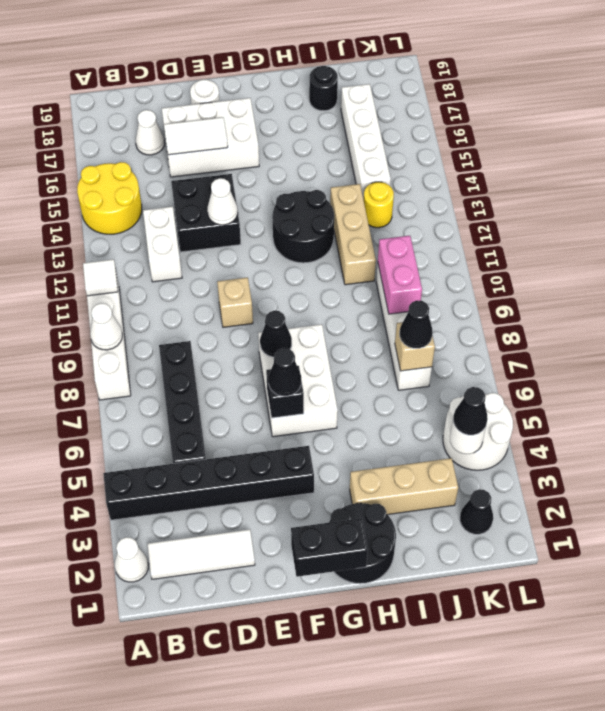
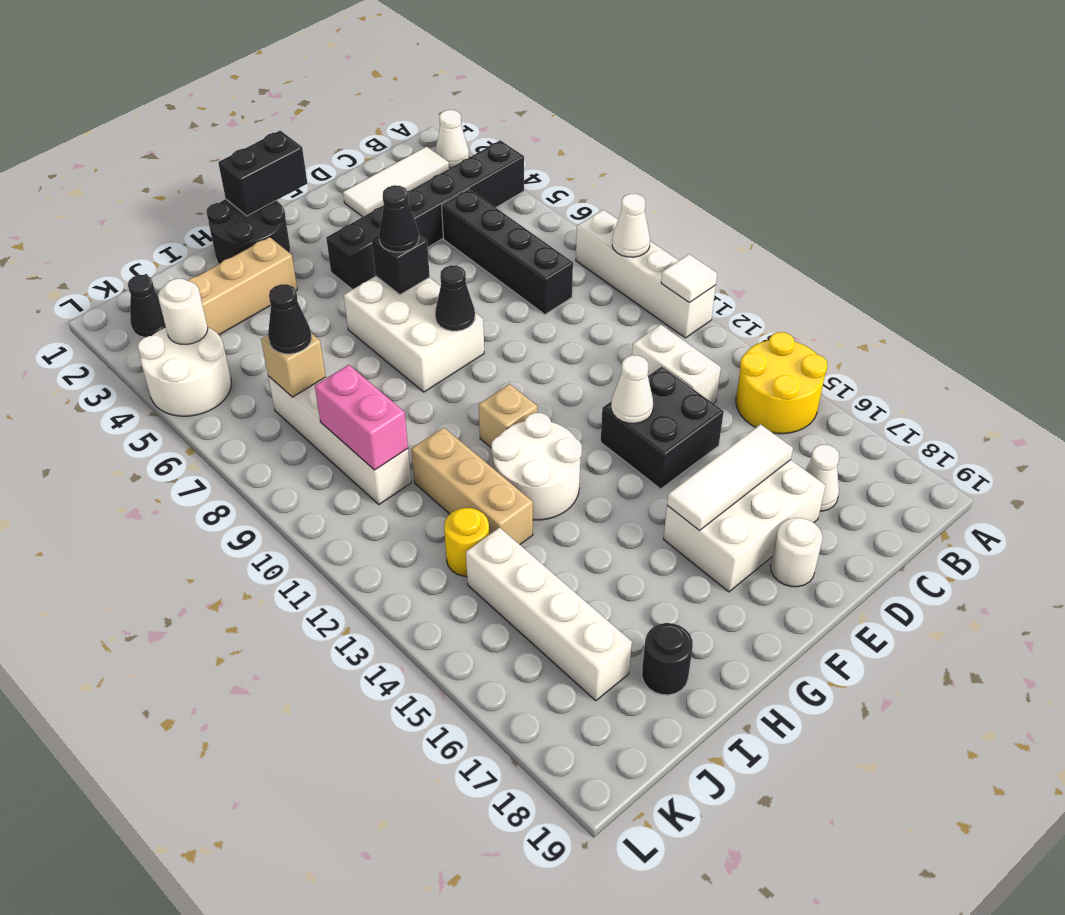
white tile D16:E16 level 2 -> white tile D16:F16 level 2
tan brick E10 level 1 -> tan brick G11 level 1
black round brick G12:H13 level 1 -> white round brick G12:H13 level 1
black cone K4 level 3 -> none

